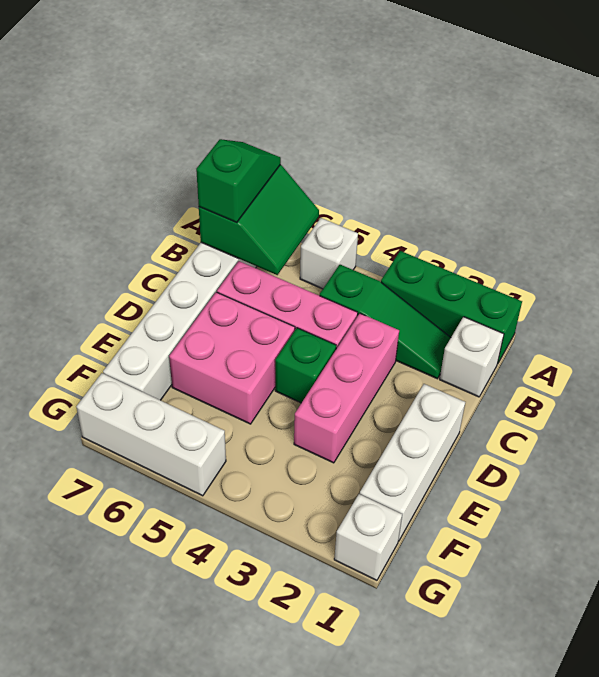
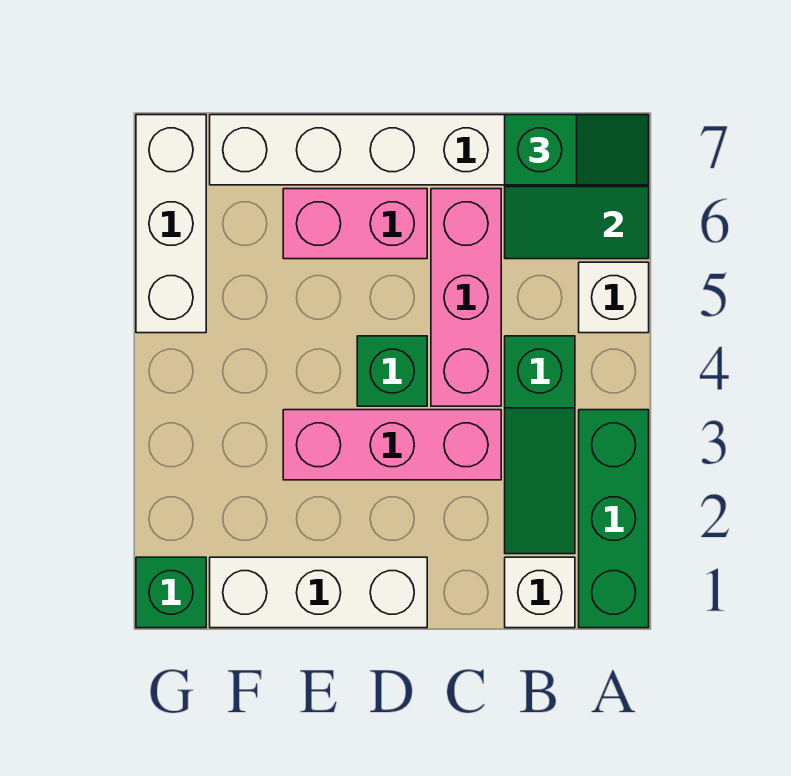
pink brick D5:E6 level 1 -> pink brick D6:E6 level 1
white brick G1 level 1 -> green brick G1 level 1

